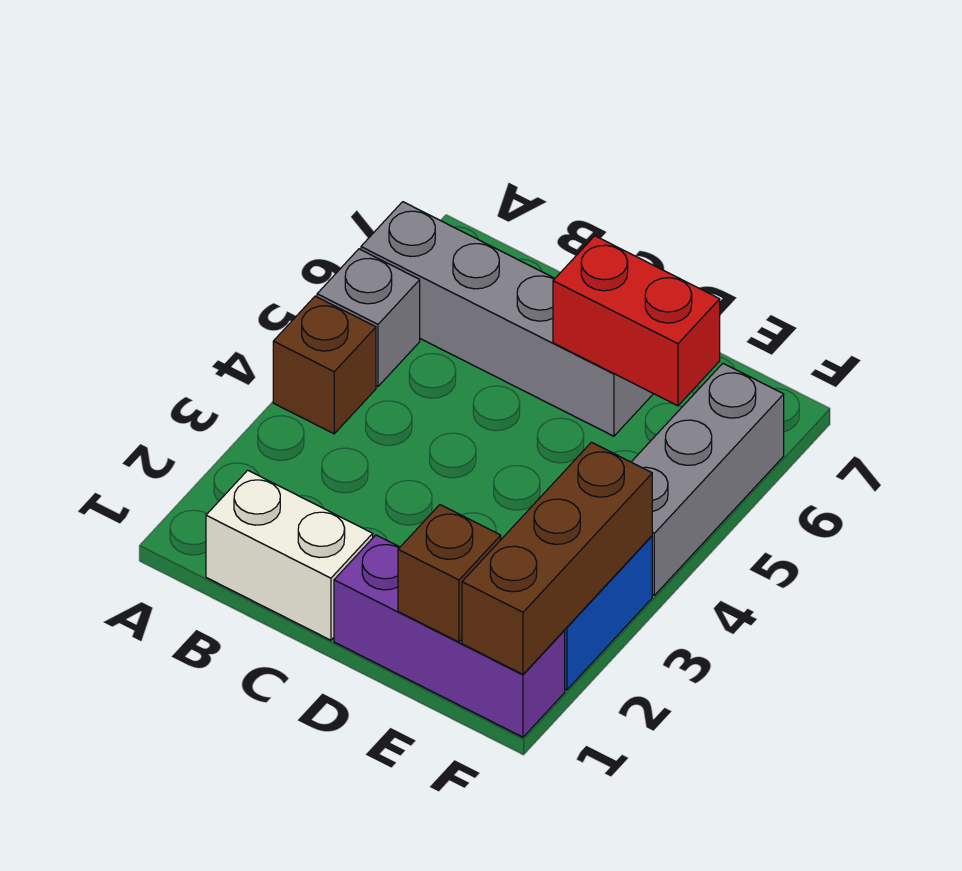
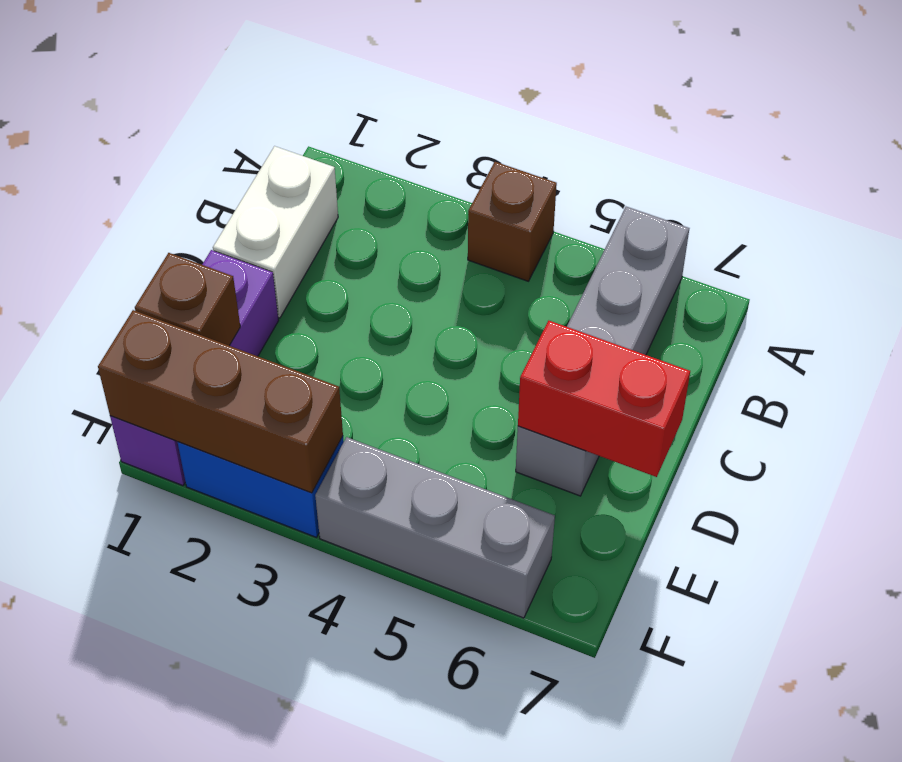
grey brick A5 level 1 -> none
red brick D6:E6 level 2 -> red brick D6:D7 level 2

